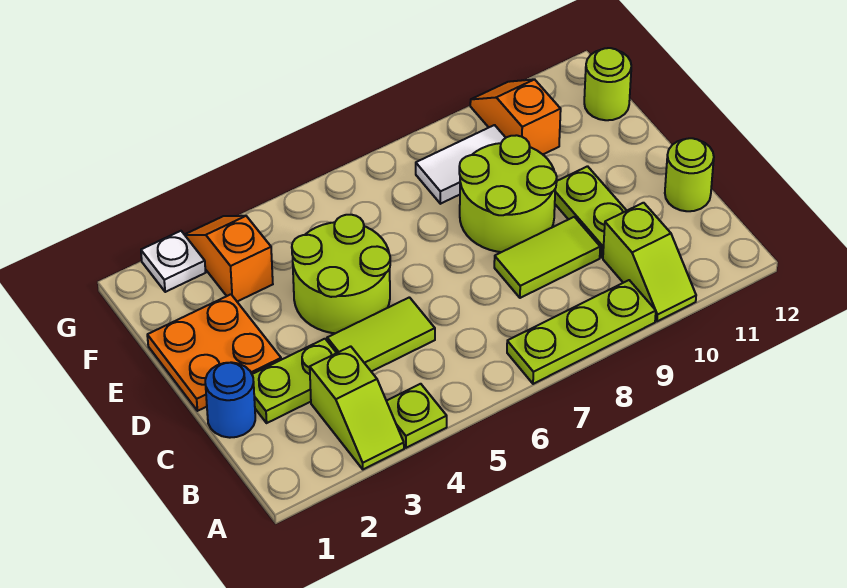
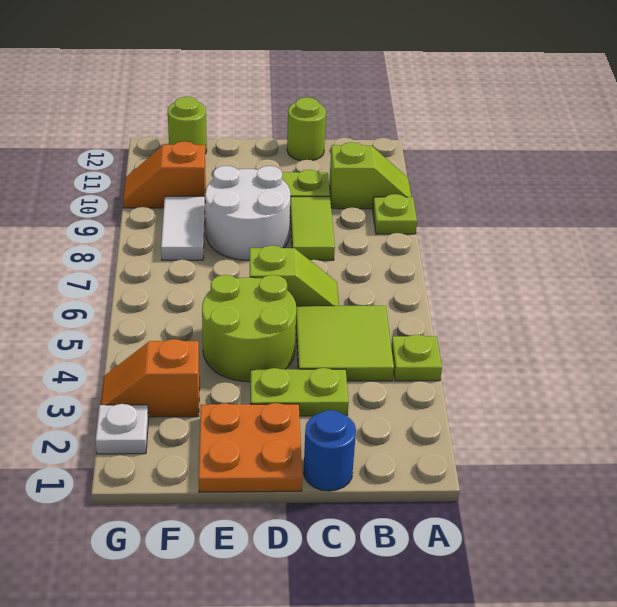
lime slope A3:B3 level 1 top B -> lime slope C6:D6 level 1 top D
lime plate A7:A9 level 1 -> lime plate A9 level 1
lime plate C2:C3 level 1 -> lime plate C3:D3 level 1
lime tile C4:C5 level 1 -> lime tile B4:C5 level 1
lime round brick D8:E9 level 1 -> white round brick D8:E9 level 1

